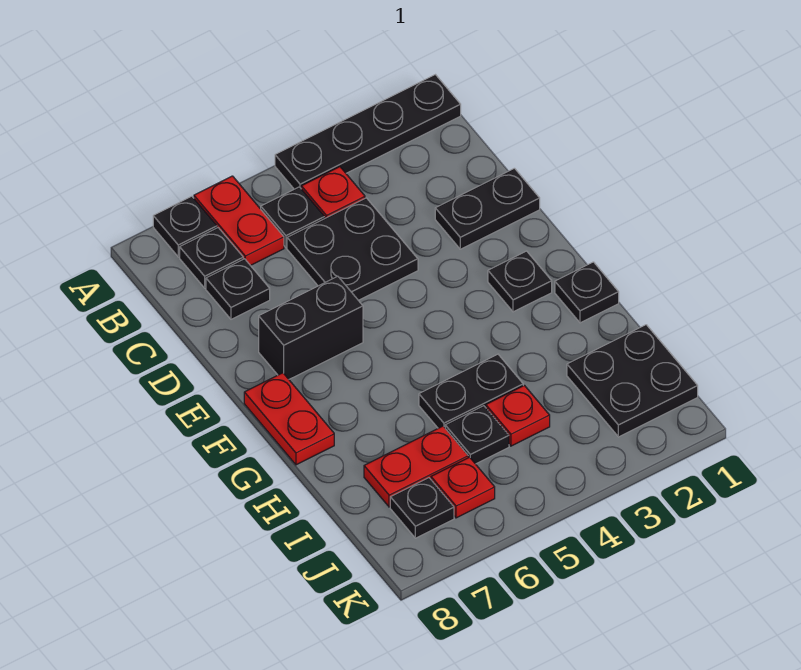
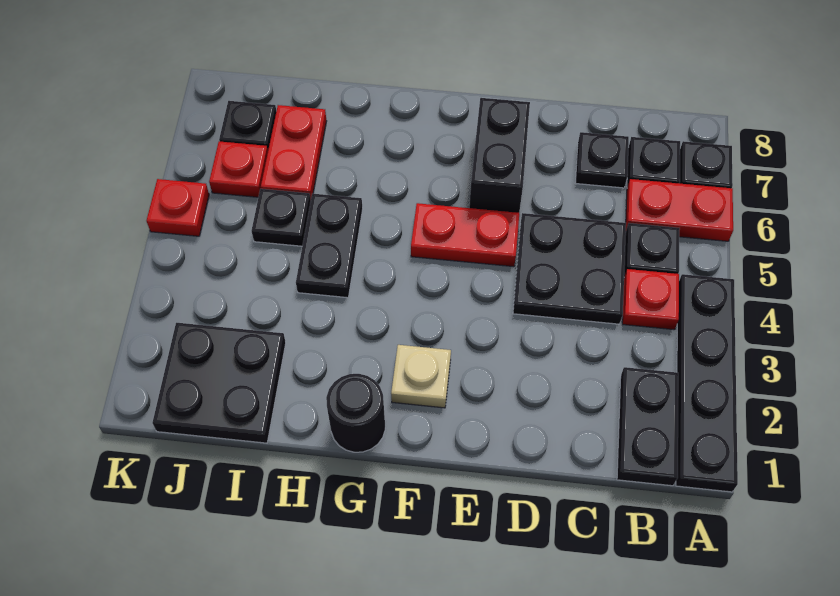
black plate D1:D2 level 1 -> black plate B1:B2 level 1
black plate F2 level 1 -> tan plate F2 level 1
red plate F8:G8 level 1 -> red plate E5:F5 level 1
black plate G1 level 1 -> black round brick G1 level 1
red plate I4 level 1 -> red plate K5 level 1

